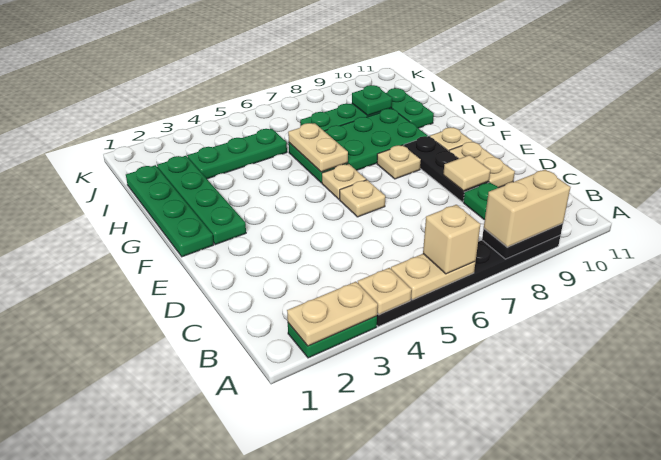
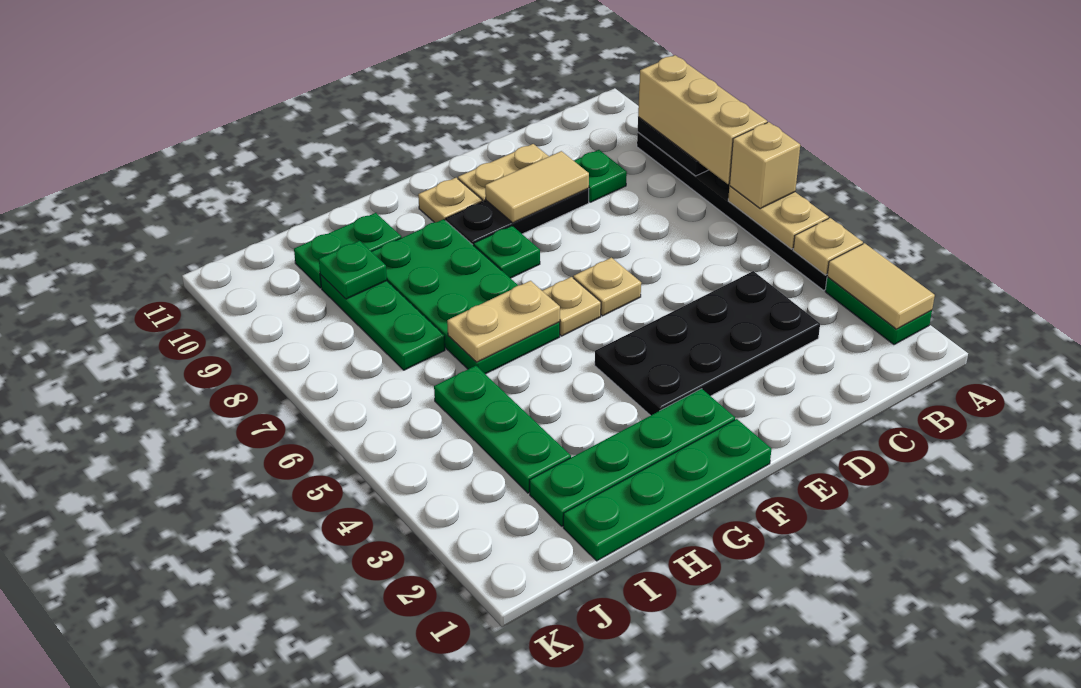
tan plate A2:A3 level 2 -> tan tile A2:A3 level 2
tan brick A8:A9 level 3 -> tan brick A7:A9 level 3
none -> black plate C3:F4 level 1
tan tile D9 level 2 -> tan tile D9:E9 level 2
tan plate F8 level 1 -> green plate F8 level 1

